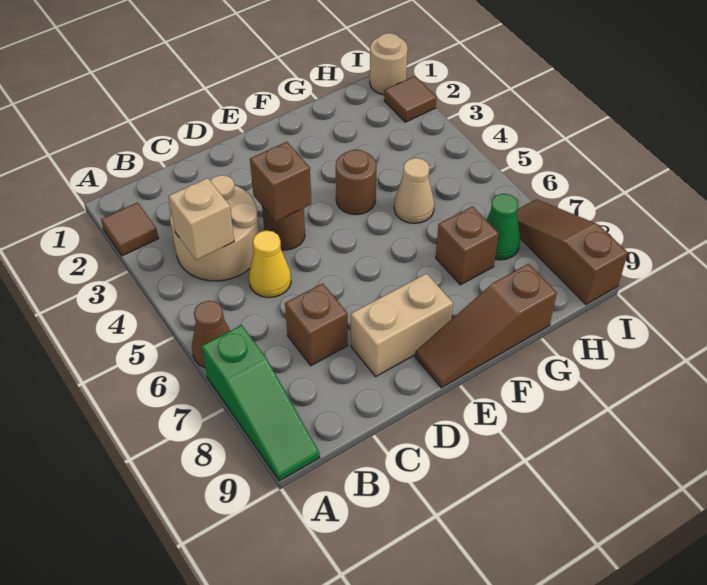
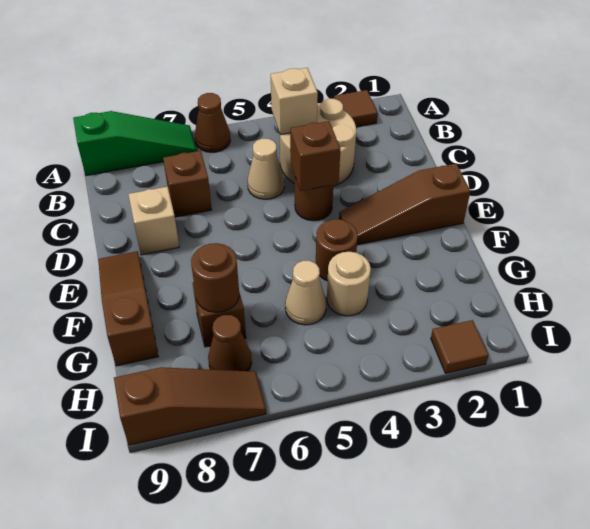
green slope A7:A9 level 1 top 7 -> green slope A7:A9 level 1 top 9
yellow cone C5 level 1 -> tan cone C5 level 1
tan brick D8:E8 level 1 -> tan brick D8 level 1
none -> brown slope E1:E3 level 1 top 1
none -> brown round brick G7 level 2
green cone H7 level 1 -> brown cone H7 level 1
tan round brick I1 level 1 -> tan round brick G4 level 1

